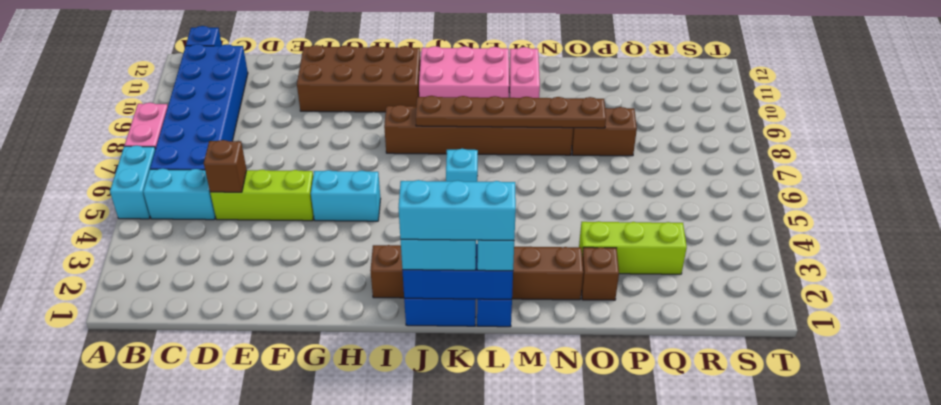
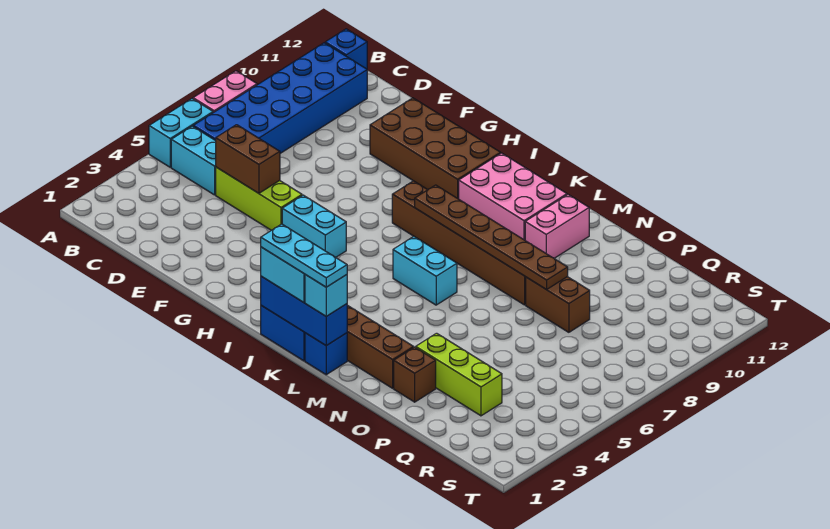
brown brick D5 level 2 -> brown brick D5:E5 level 2
cyan brick J1:L1 level 4 -> cyan plate J1:L1 level 4
cyan brick K6 level 1 -> cyan brick K6:L6 level 1

